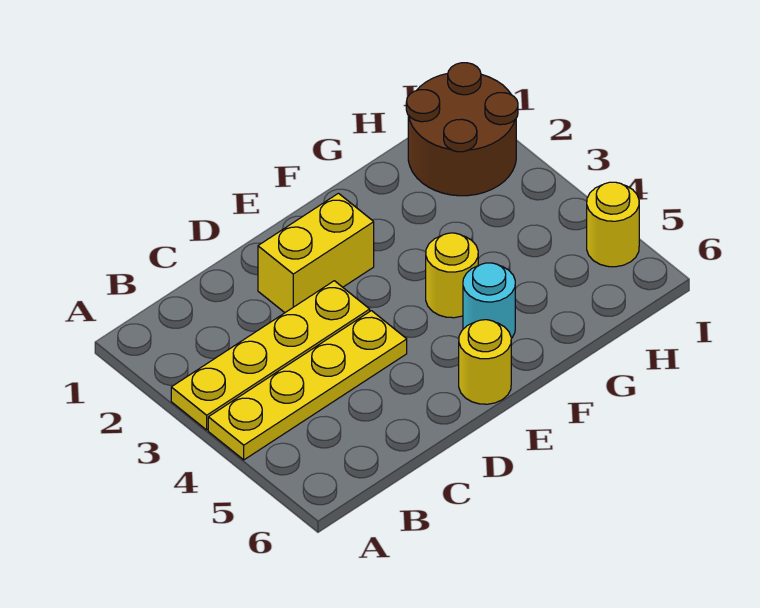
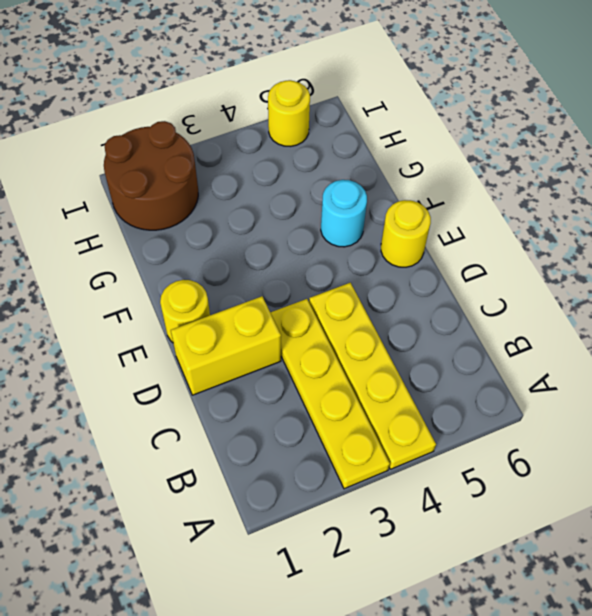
yellow brick D2:E2 level 1 -> yellow brick D1:D2 level 1
yellow round brick F4 level 1 -> yellow round brick E1 level 1

